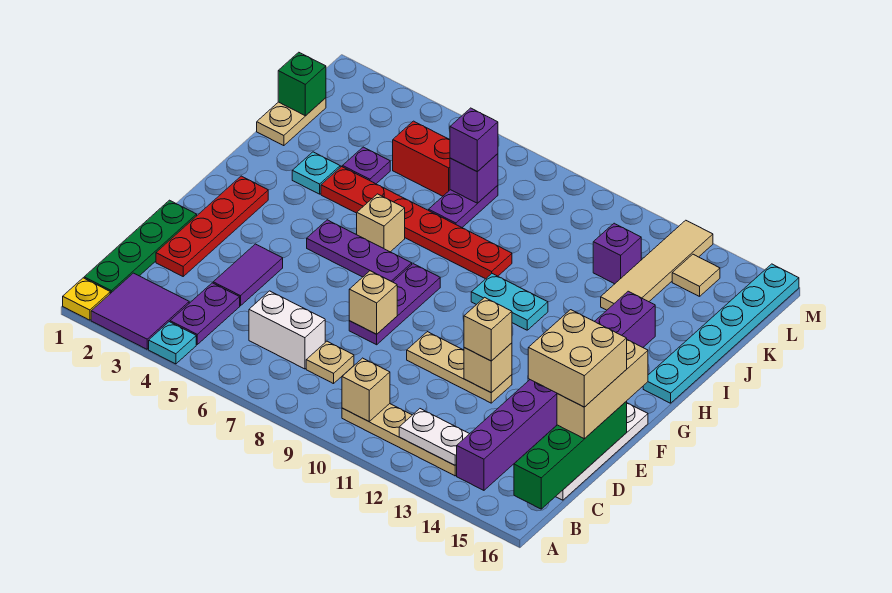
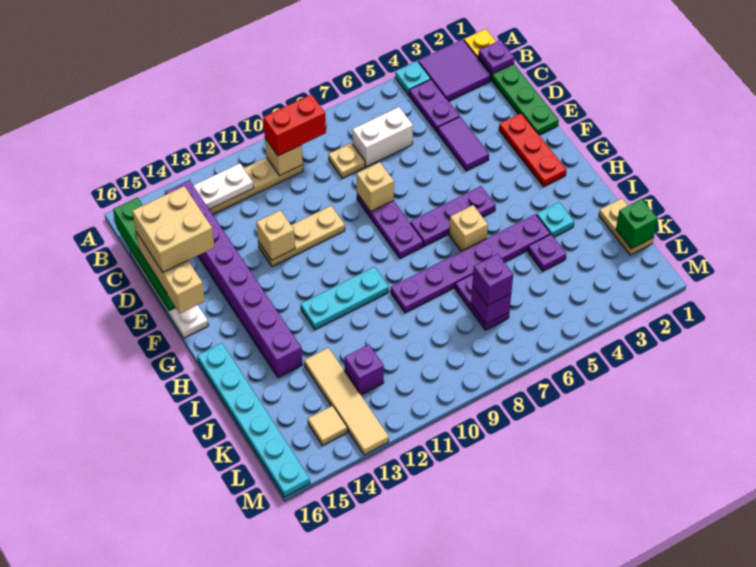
none -> purple plate B1 level 2
red plate D2:G2 level 1 -> red plate E2:G2 level 1
tan brick E12 level 3 -> none
cyan plate H10:H11 level 1 -> cyan plate H10:H12 level 1
red plate I4:I9 level 1 -> purple plate I4:I9 level 1
red brick K5:K6 level 1 -> red brick B9:B10 level 3

